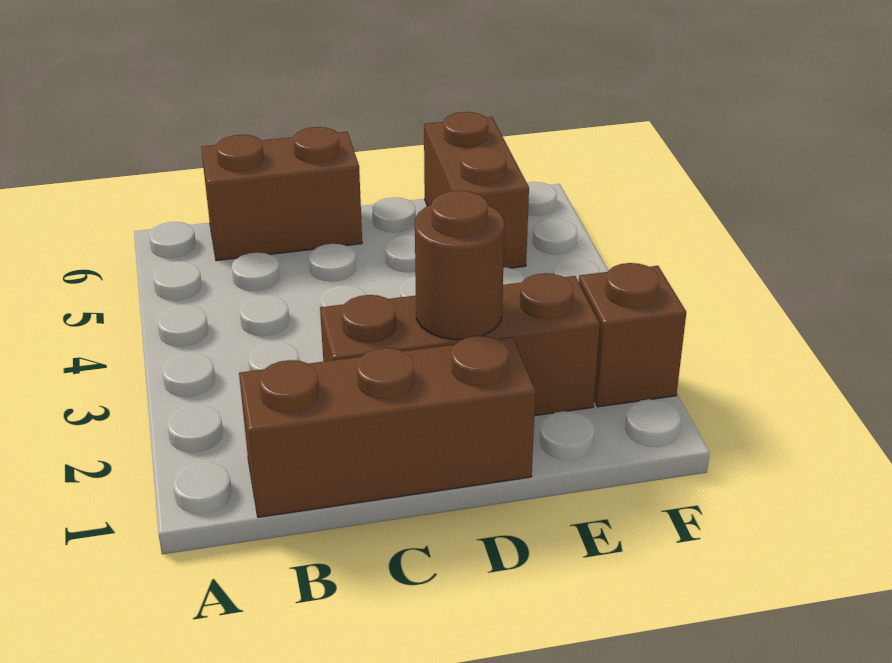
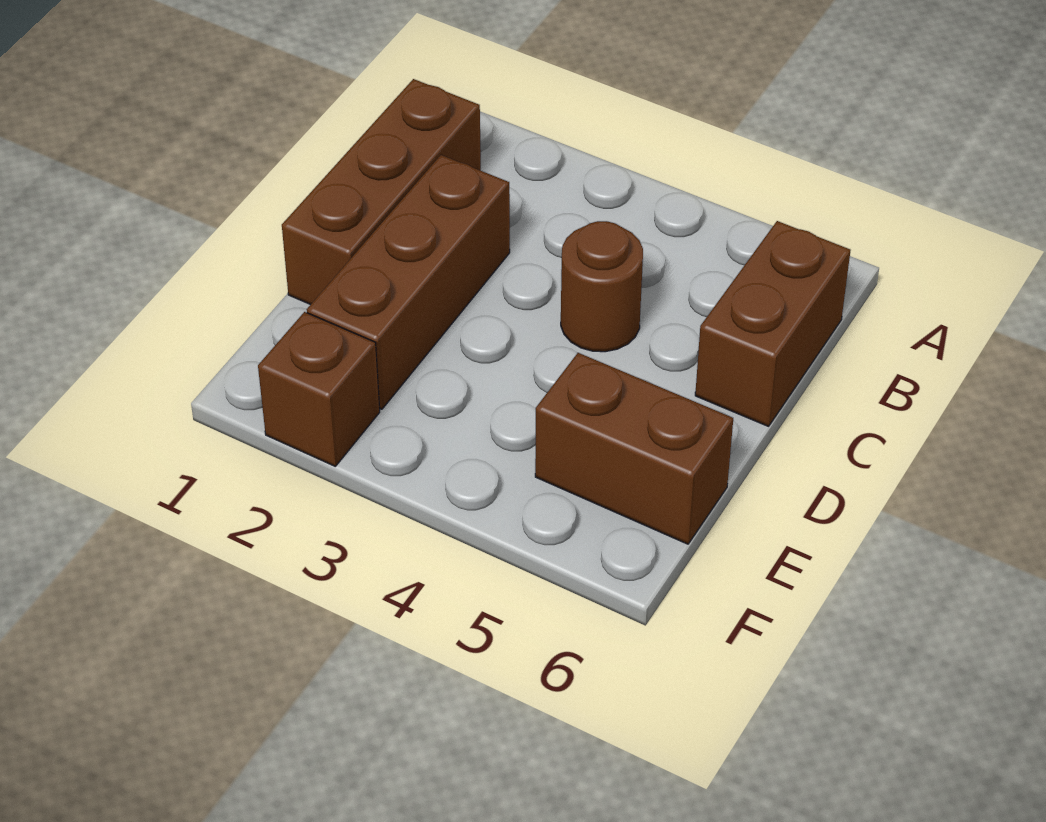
brown round brick D2 level 2 -> brown round brick C4 level 1

